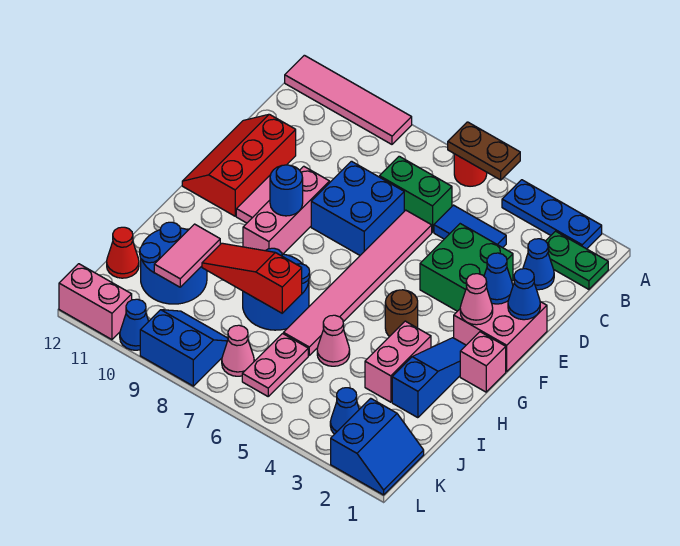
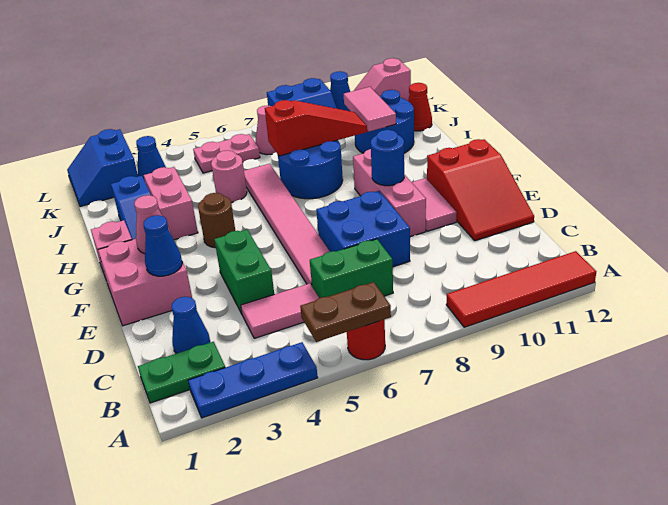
pink tile A9:A12 level 1 -> red tile A9:A12 level 1
blue tile C4:C5 level 1 -> pink tile C4:C5 level 1
green brick D3:E4 level 1 -> green brick D4:E4 level 1
red slope D11:F12 level 1 top 11 -> red slope D11:F12 level 1 top F
blue cone E1 level 2 -> none
pink cone I5 level 1 -> pink round brick I5 level 1
pink plate J6:K6 level 1 -> pink plate K5:K6 level 1
pink brick L11:L12 level 1 -> pink slope L11:L12 level 1 top 12

